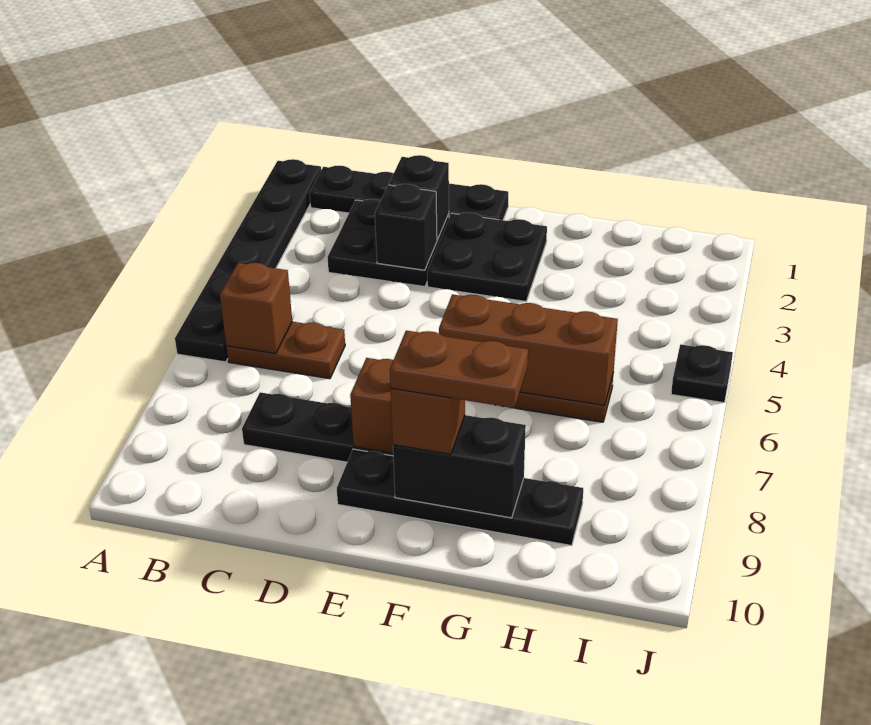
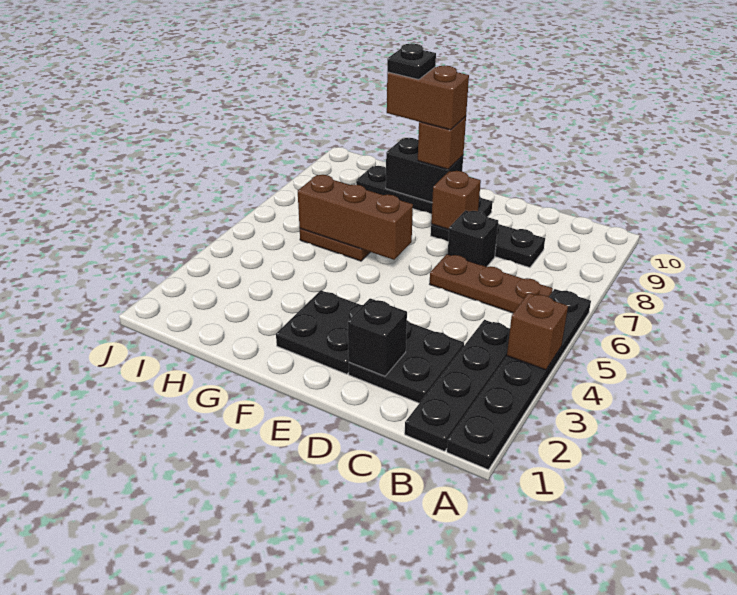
black plate B1:E1 level 1 -> black plate B1:B4 level 1
brown plate B6:C6 level 1 -> brown plate B6:D6 level 1
brown brick B6 level 2 -> brown brick A4 level 2
black brick D3 level 2 -> black brick D7 level 1
brown plate F9:G9 level 4 -> brown brick F9:G9 level 4
black plate J5 level 1 -> black plate G9 level 5

